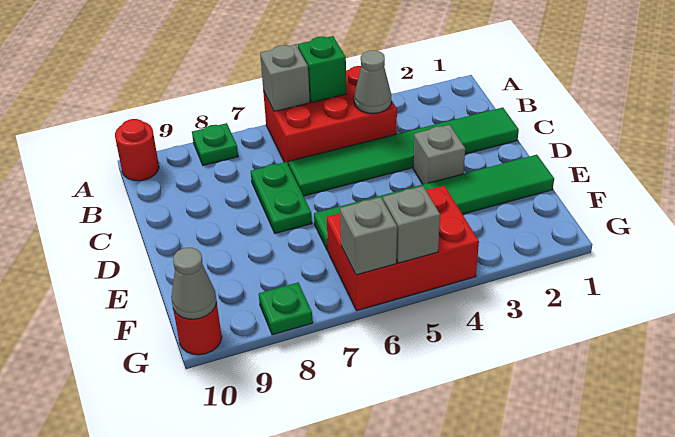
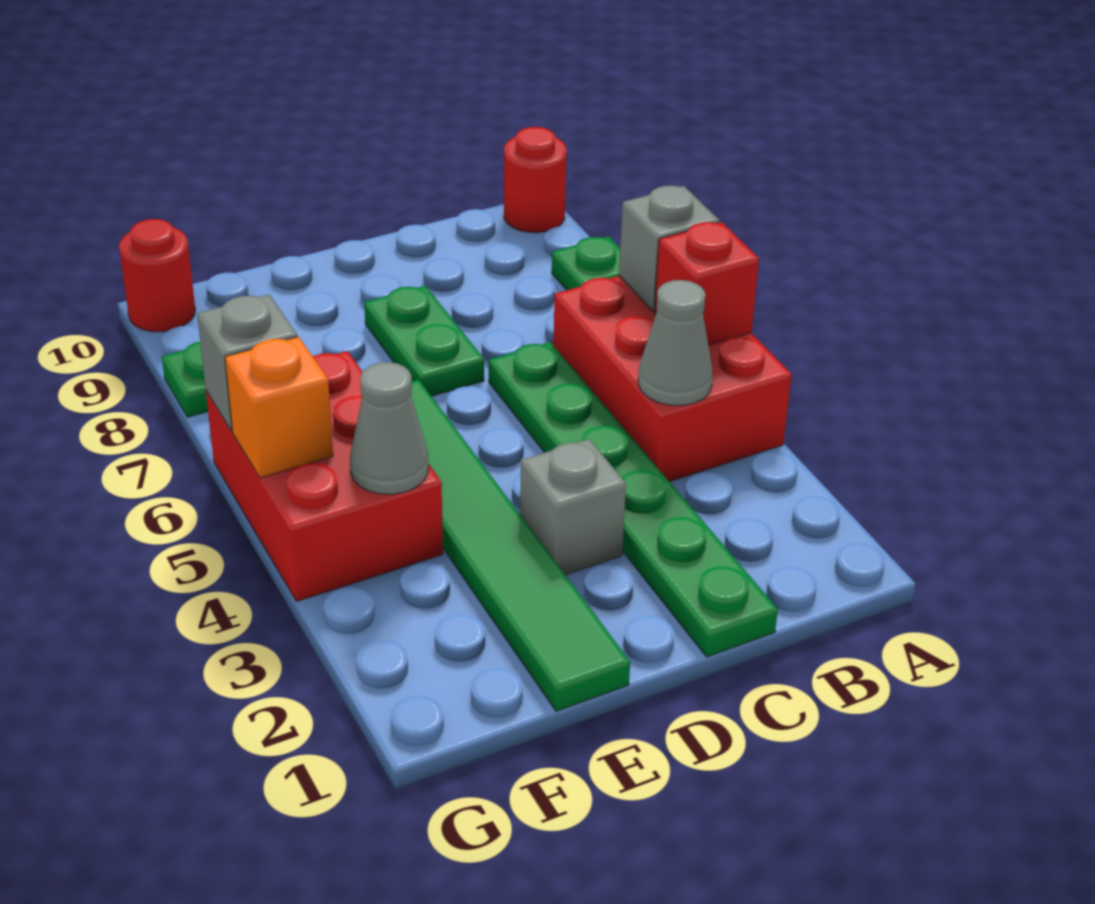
green brick A5 level 2 -> red brick A5 level 2
green tile C1:C6 level 1 -> green plate C1:C6 level 1
green plate C7:D7 level 1 -> green plate D7:D8 level 1
grey brick G5 level 2 -> orange brick G5 level 2
grey cone G10 level 2 -> grey cone F4 level 2

